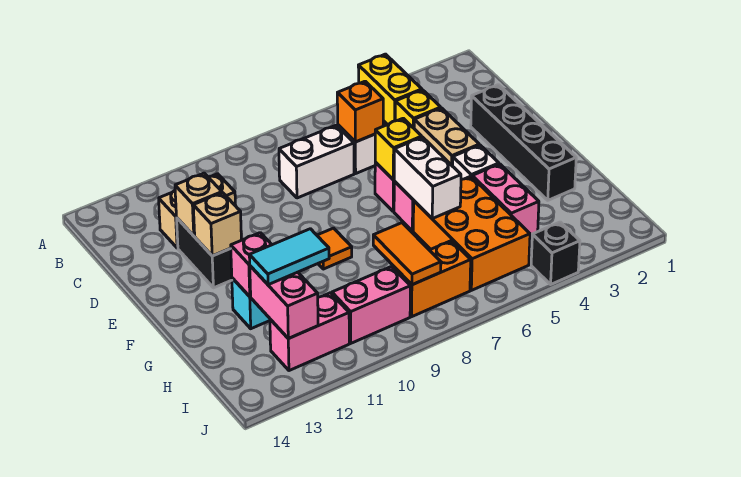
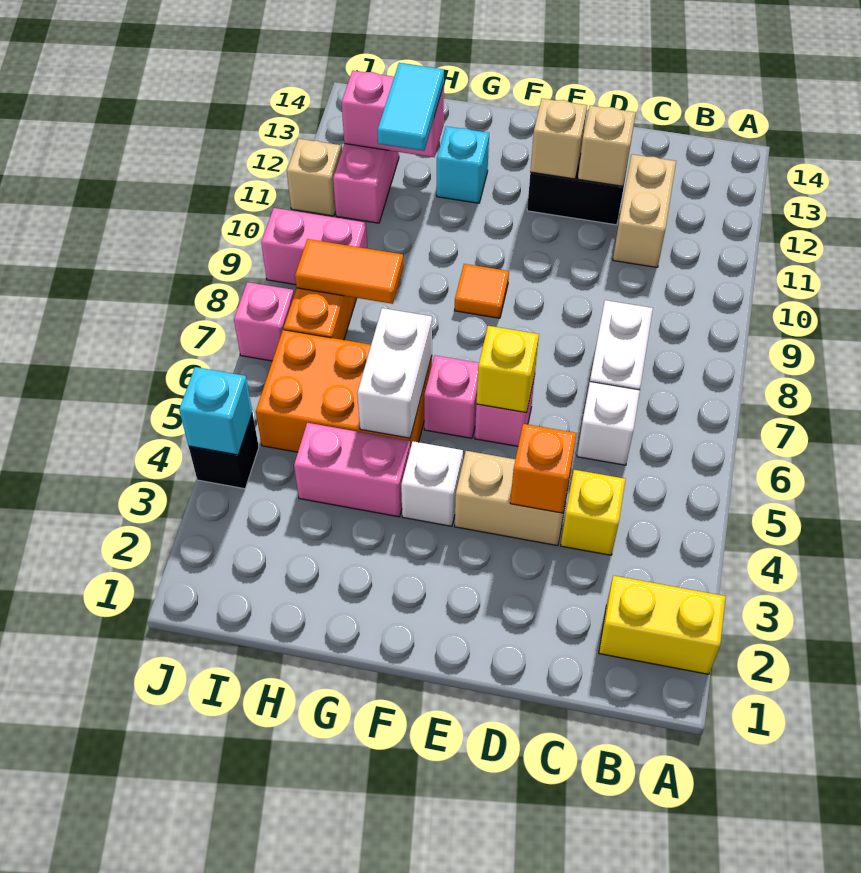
yellow brick A4:B4 level 1 -> yellow brick A2:B2 level 1
orange brick C6 level 2 -> orange brick D4 level 2
black brick D2:G2 level 1 -> none
white brick F6:G6 level 2 -> white brick G5:G6 level 2
pink brick G12 level 2 -> pink brick J7 level 1
pink brick I9:I10 level 1 -> pink brick I9:J9 level 1
none -> cyan brick J4 level 2
none -> tan brick J11 level 1

